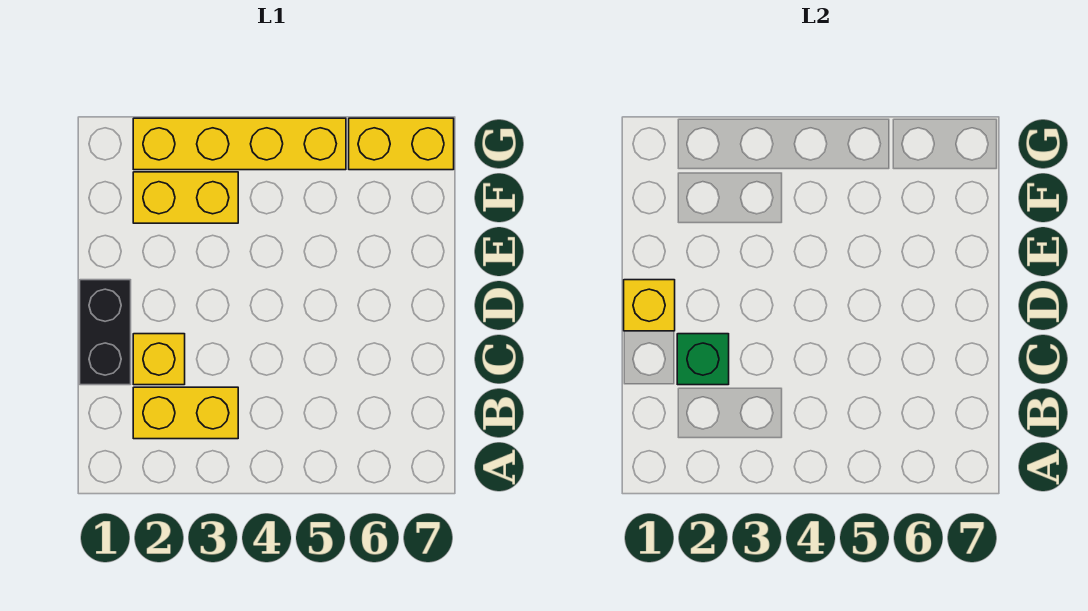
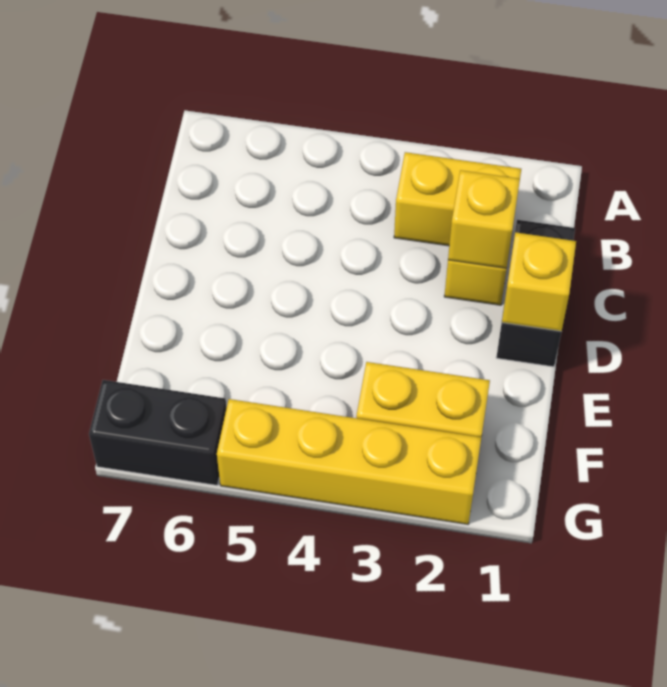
green brick C2 level 2 -> yellow brick C2 level 2
yellow brick G6:G7 level 1 -> black brick G6:G7 level 1

